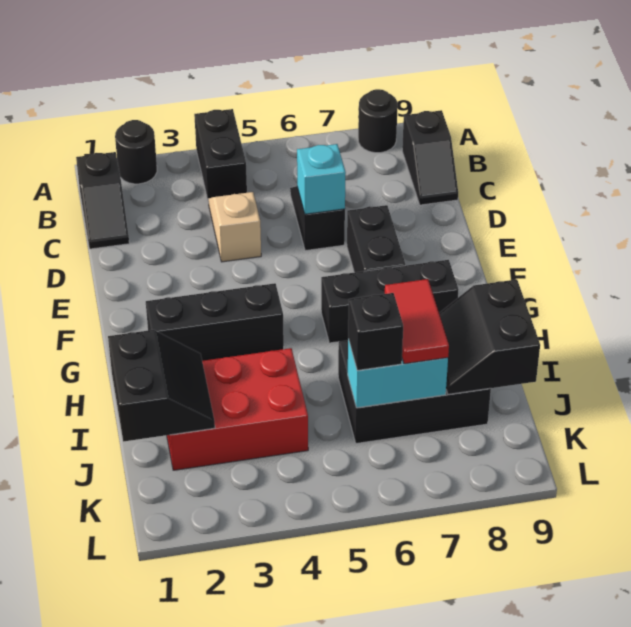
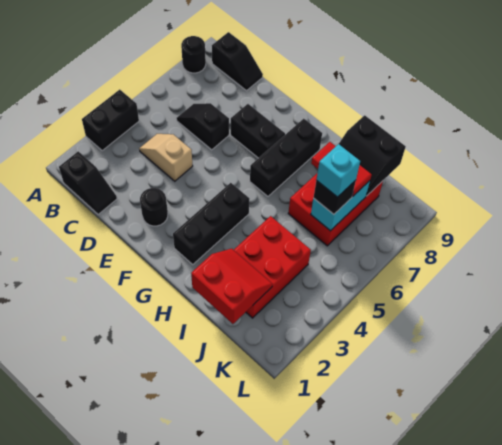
black round brick A2 level 1 -> black round brick E2 level 1
black brick A4:B4 level 1 -> black brick A3:A4 level 1
cyan brick D6 level 2 -> cyan brick J6 level 4
black slope I1:J2 level 2 top 1 -> red slope I1:J2 level 2 top 1
black brick I6:J8 level 1 -> red brick I6:J8 level 1

